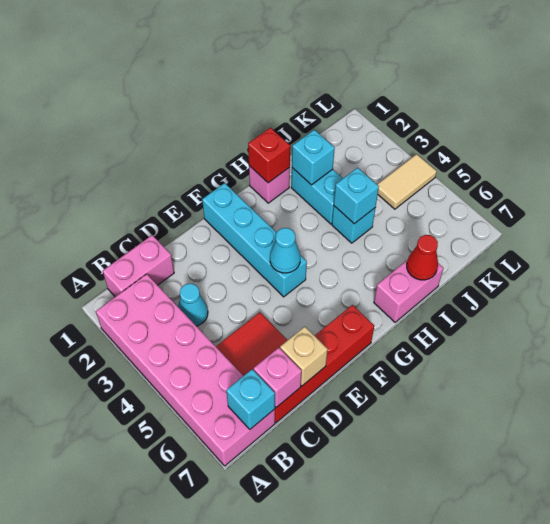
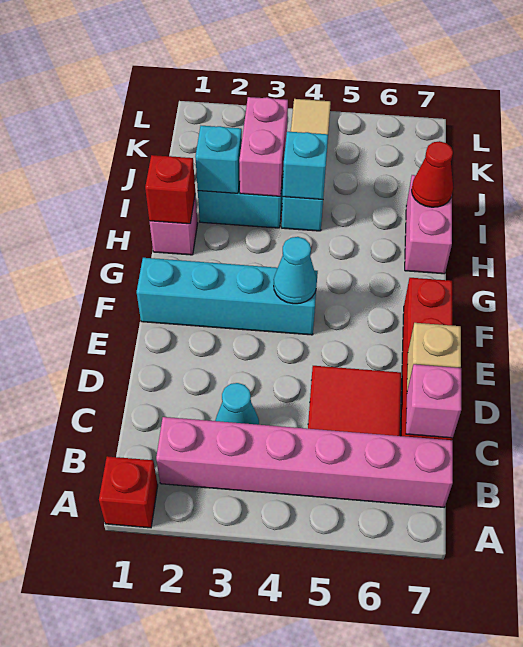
none -> red brick A1 level 1
pink brick A2:B7 level 1 -> pink brick B2:B7 level 1
pink brick B1:C1 level 1 -> pink brick I3:J3 level 2
cyan brick B7 level 2 -> none

